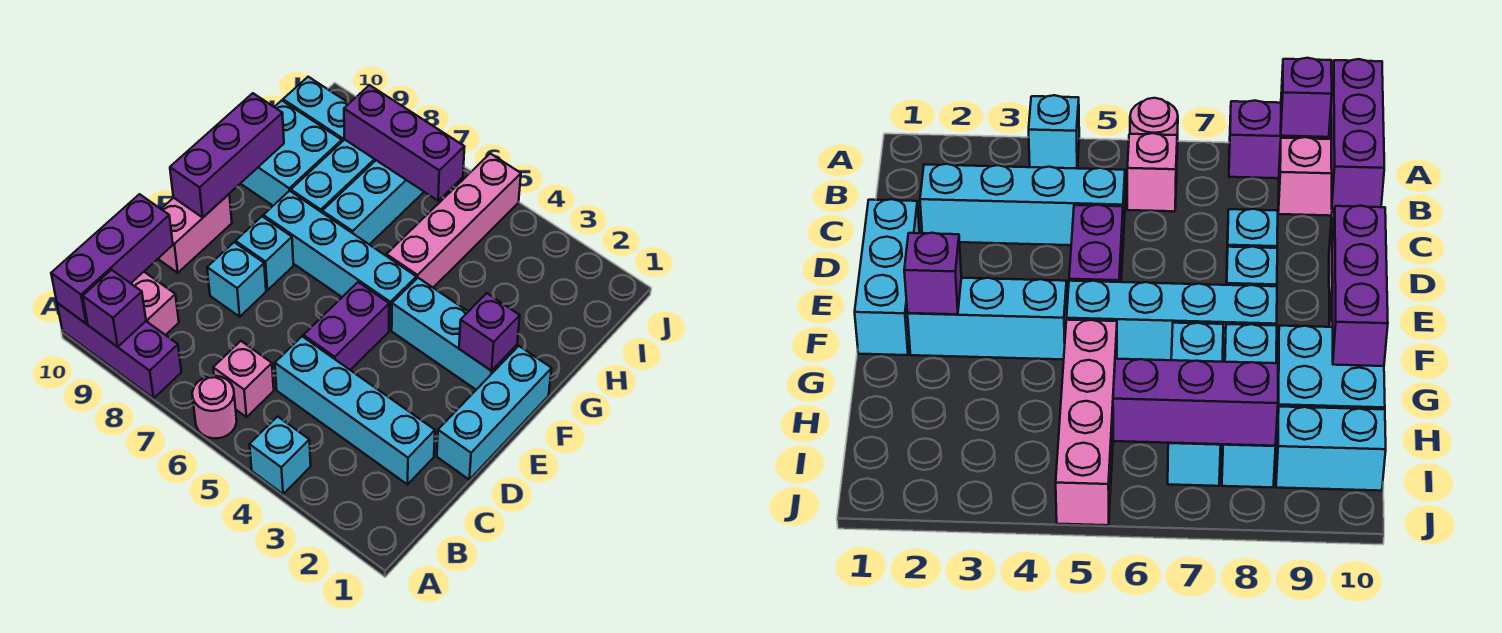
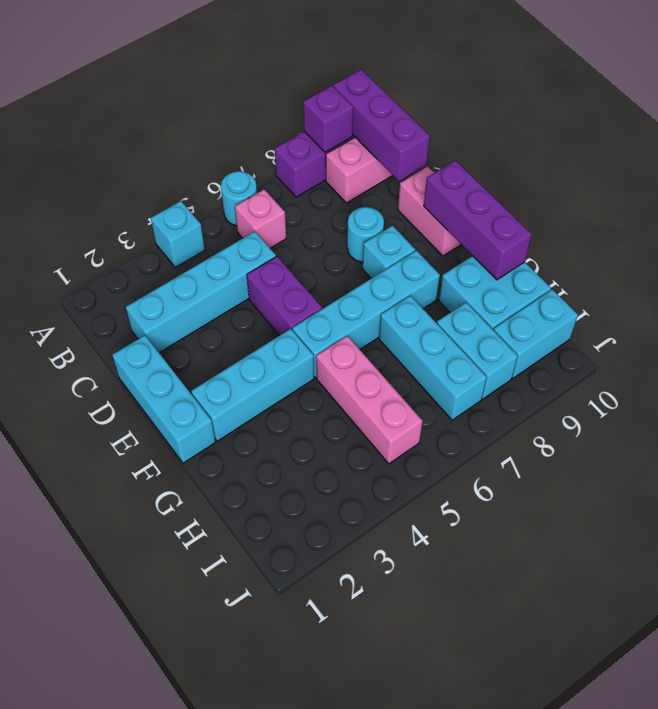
pink round brick A6 level 1 -> cyan round brick A6 level 1
cyan brick D8 level 1 -> cyan round brick D8 level 1
purple brick F2 level 2 -> none
pink brick G5:J5 level 1 -> pink brick G5:I5 level 1
cyan brick G8:I8 level 1 -> cyan brick H8:I8 level 1
purple brick I6:I8 level 2 -> none

